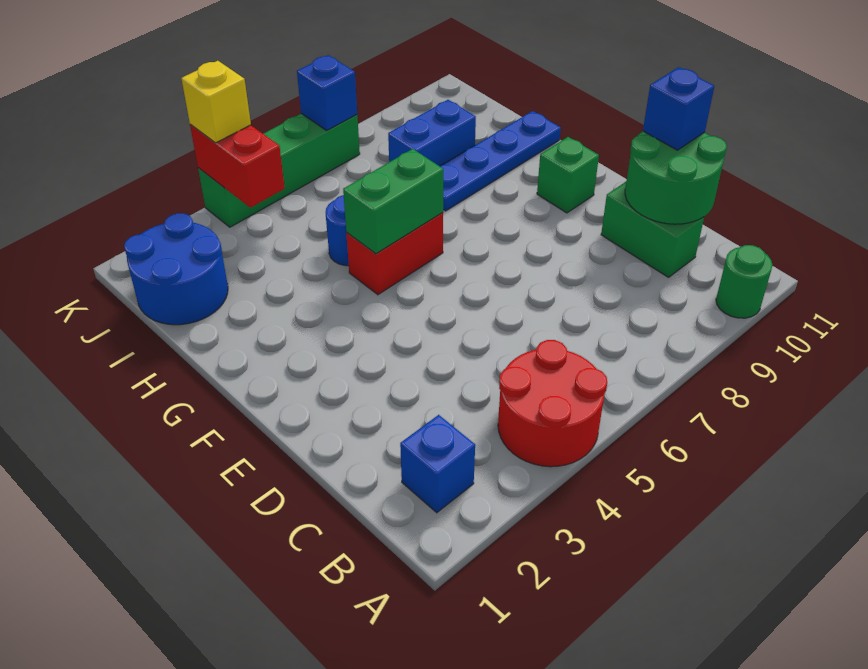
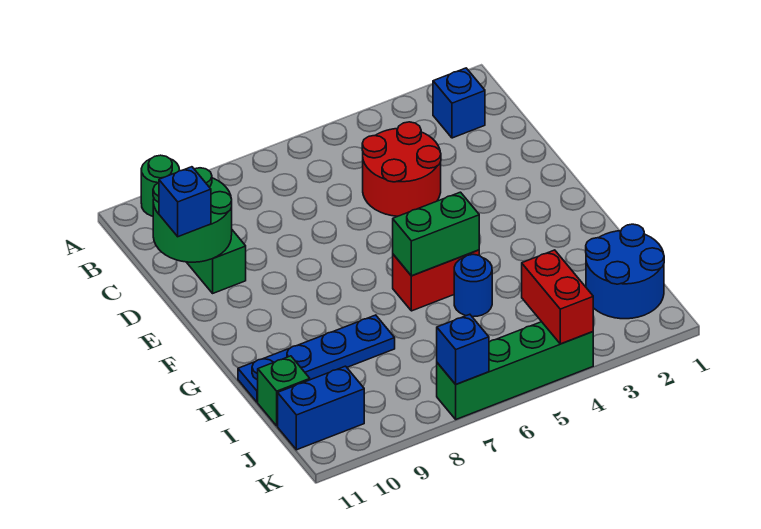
red round brick A4:B5 level 1 -> red round brick C4:D5 level 1
green brick F10 level 1 -> green brick I11 level 1
blue brick I8:I9 level 1 -> blue brick J10:J11 level 1
yellow brick K4 level 3 -> none

